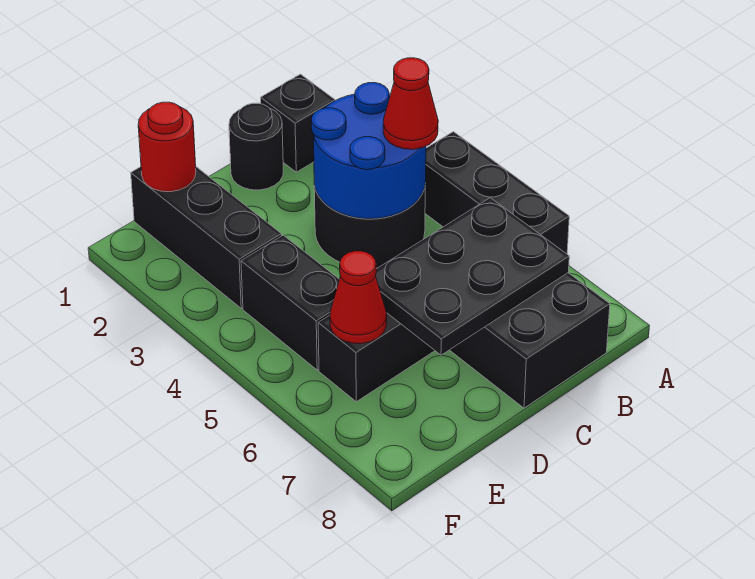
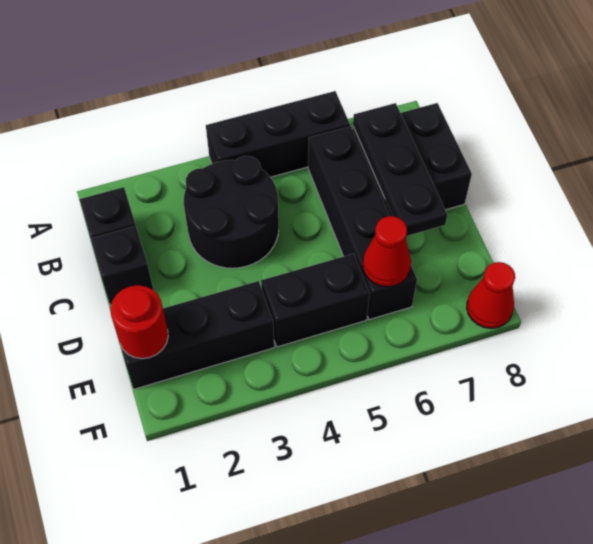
blue round brick B3:C4 level 2 -> none
red cone B4 level 3 -> red cone F8 level 1
black plate B6:D7 level 2 -> black plate B7:D7 level 2
black round brick C1 level 1 -> black brick C1 level 1

